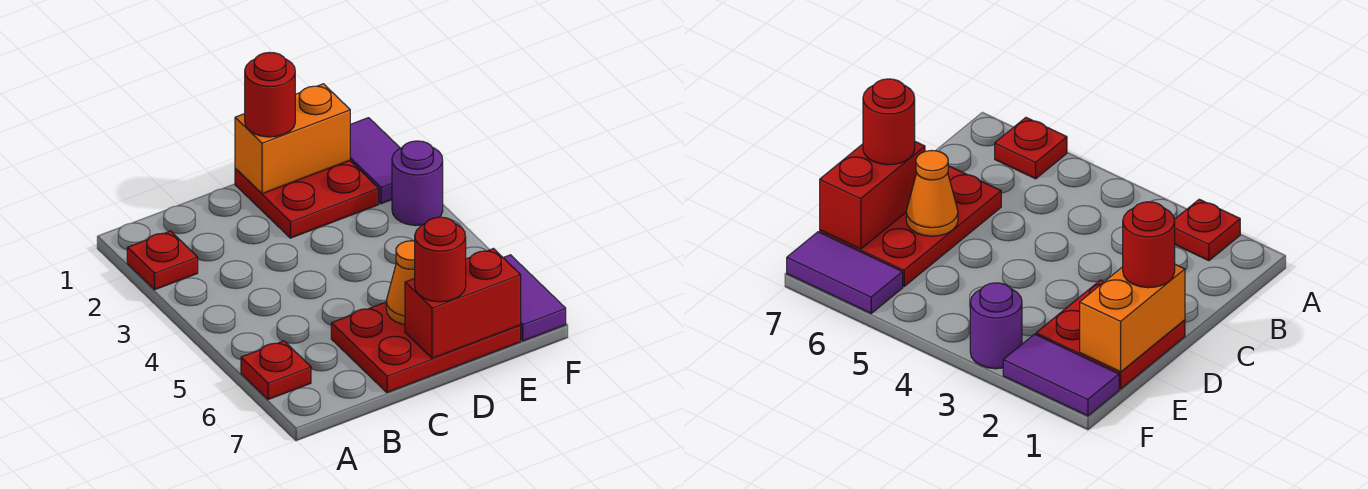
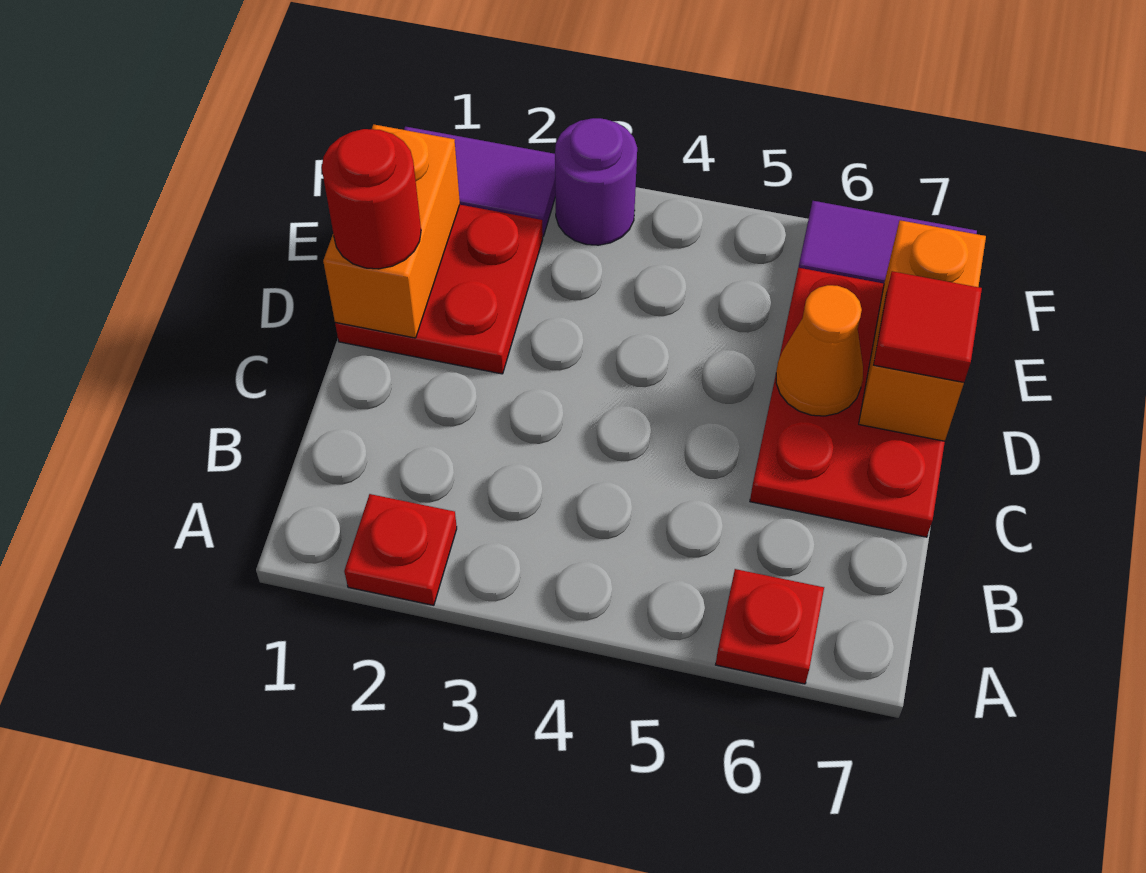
red brick D7:E7 level 2 -> orange brick D7:E7 level 2
red round brick D7 level 3 -> red tile D7 level 3

